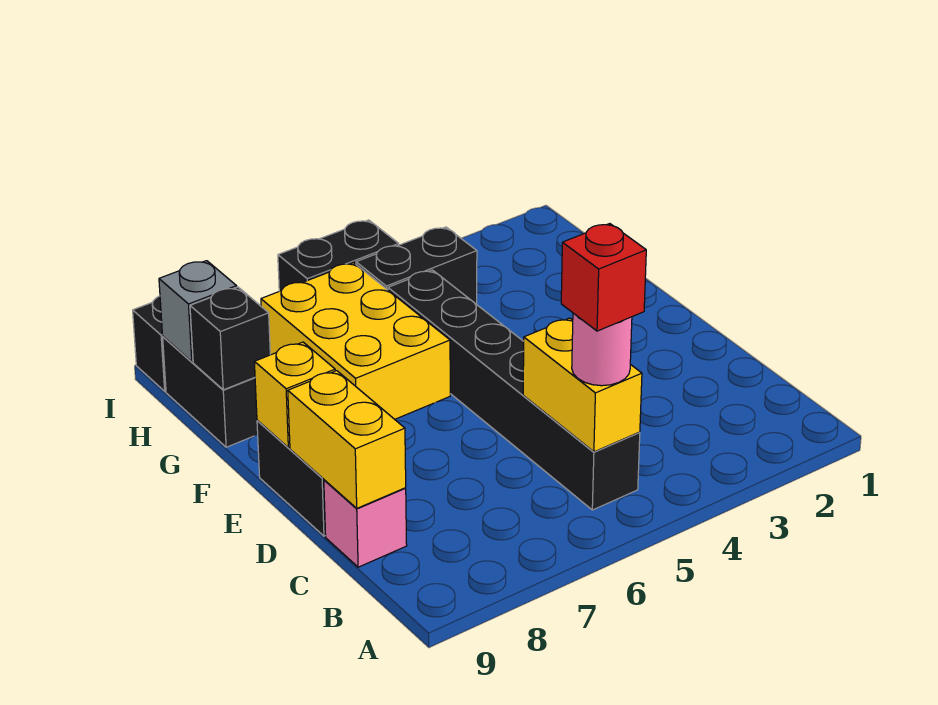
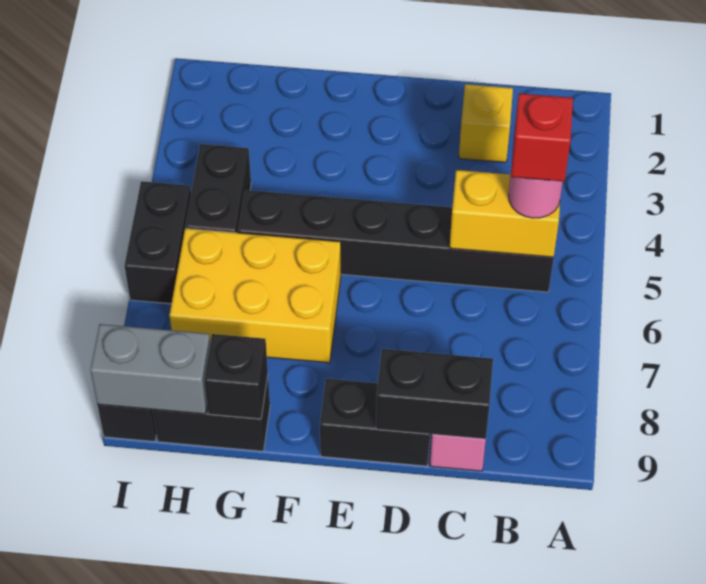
yellow brick C9:D9 level 2 -> black brick C9:D9 level 2
yellow brick E9 level 2 -> yellow brick C2 level 1
grey brick H9 level 2 -> grey brick H9:I9 level 2

